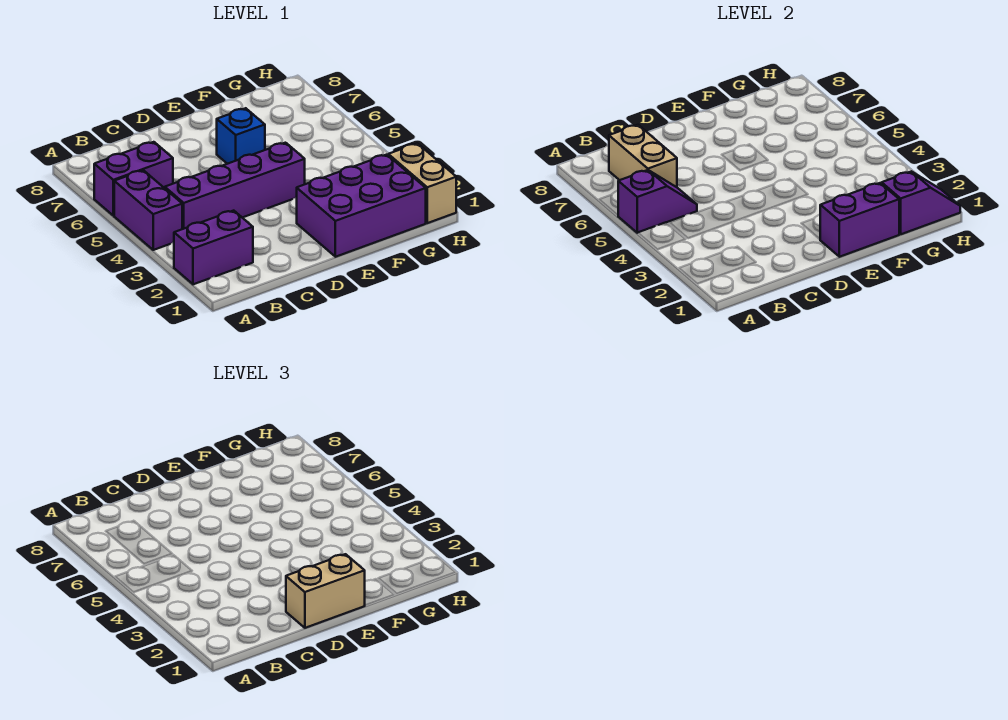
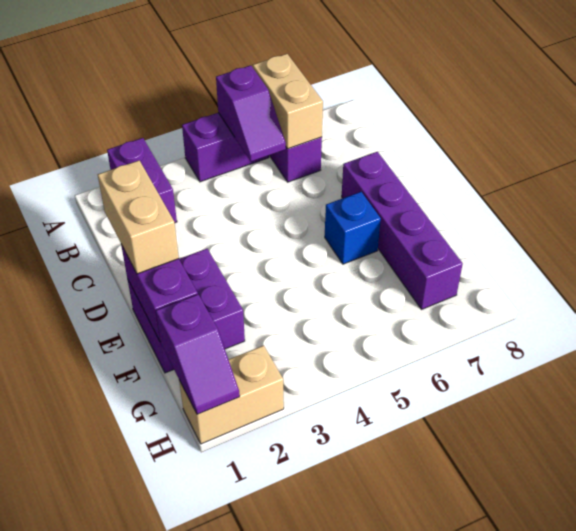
purple brick B4:E4 level 1 -> purple brick D7:G7 level 1
tan brick B6:B7 level 2 -> tan brick A6:B6 level 2
purple brick E1:G2 level 1 -> purple brick E1:F2 level 1

